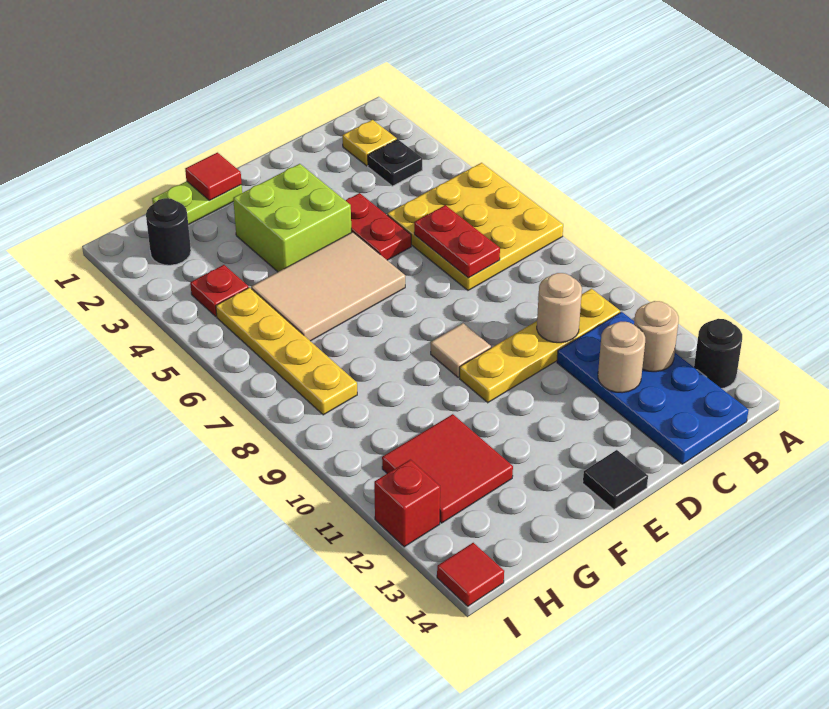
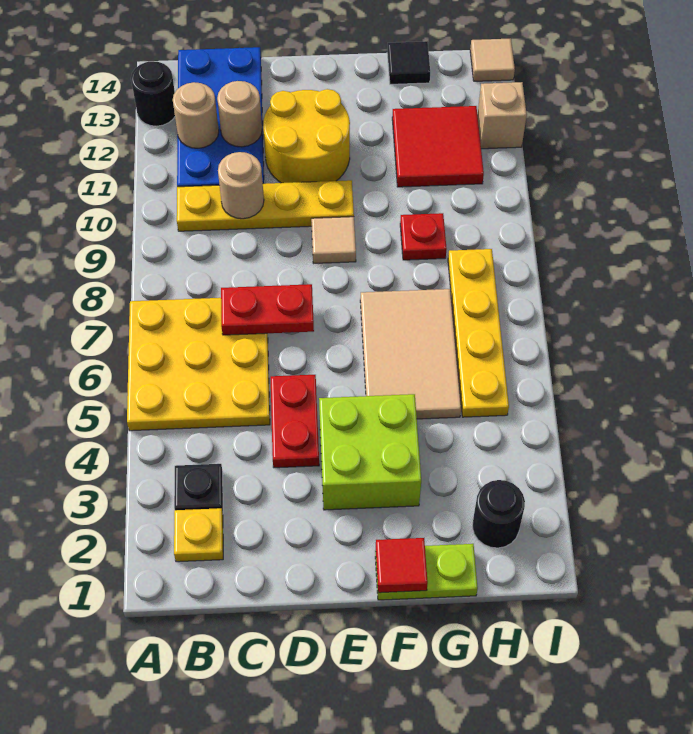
red plate C6:C7 level 2 -> red plate C7:D7 level 2
none -> yellow round brick D11:E12 level 1
tan tile E5:G6 level 1 -> tan tile F5:G7 level 1
black tile E14 level 1 -> black tile G14 level 1
red plate H4 level 1 -> red plate G9 level 1
red brick I12 level 1 -> tan brick I12 level 1
red tile I14 level 1 -> tan tile I14 level 1

